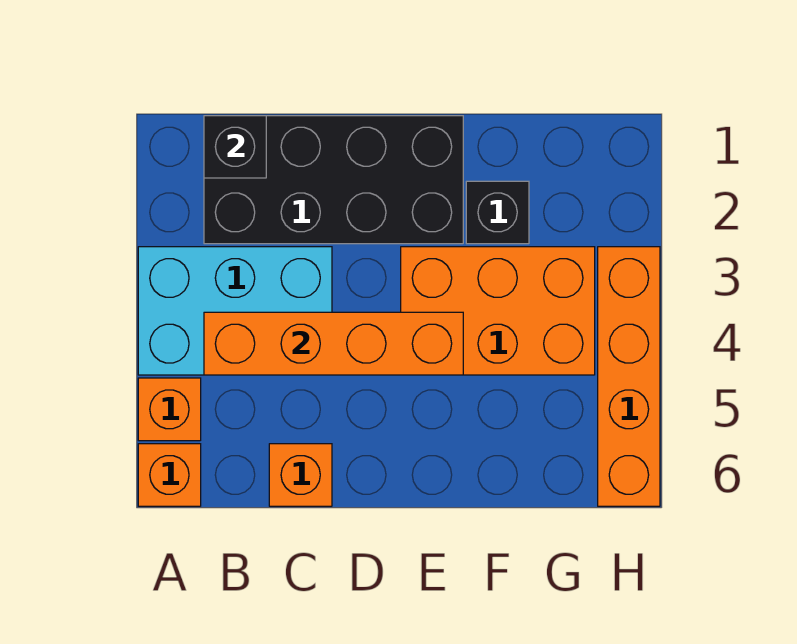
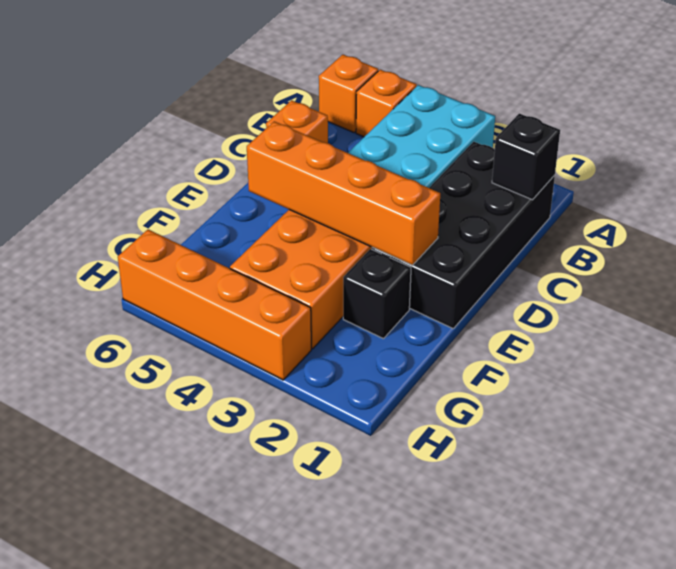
orange brick B4:E4 level 2 -> orange brick E2:E5 level 2

